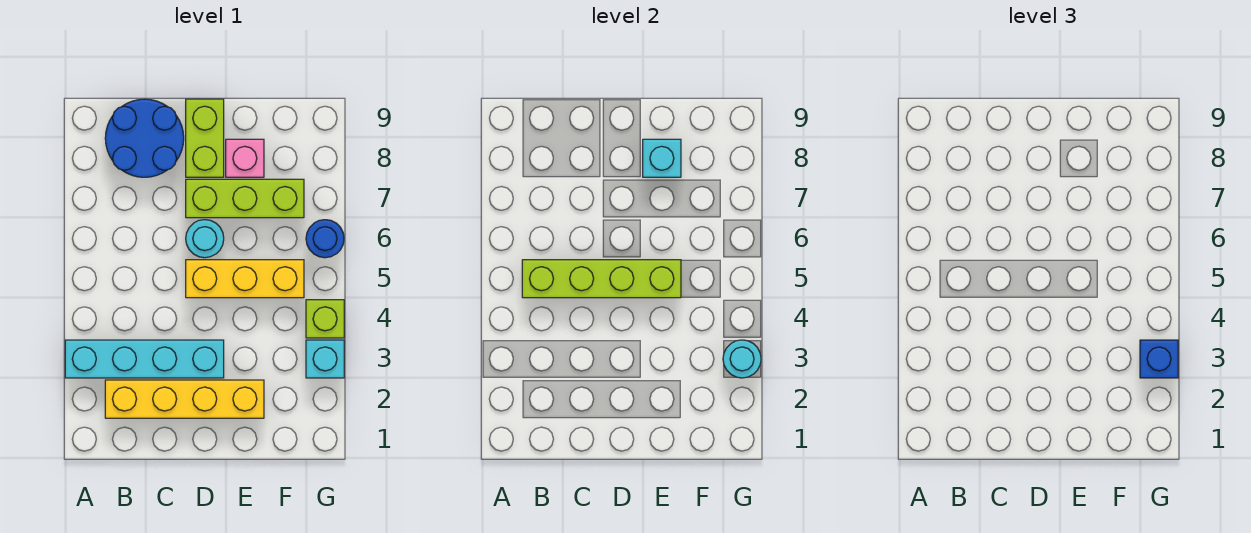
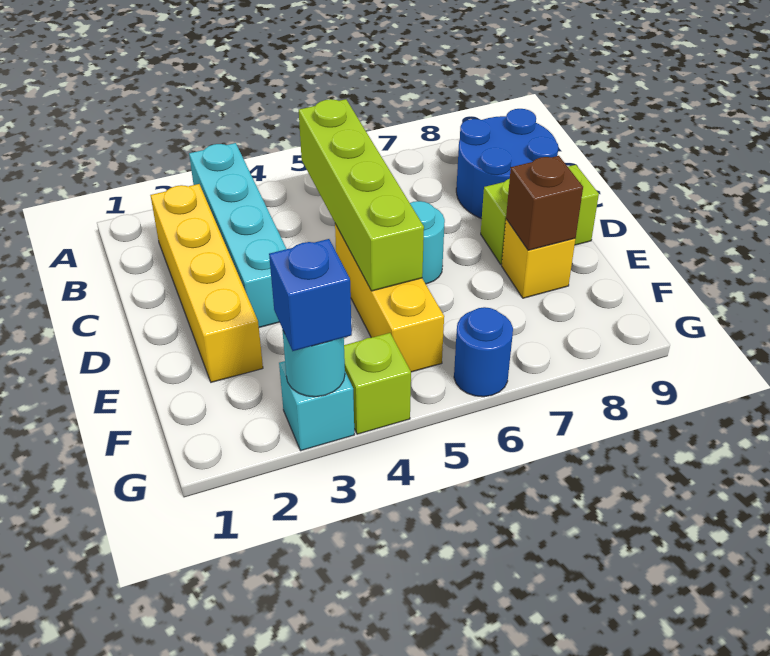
lime brick D7:F7 level 1 -> none
pink brick E8 level 1 -> yellow brick E8 level 1
cyan brick E8 level 2 -> brown brick E8 level 2

